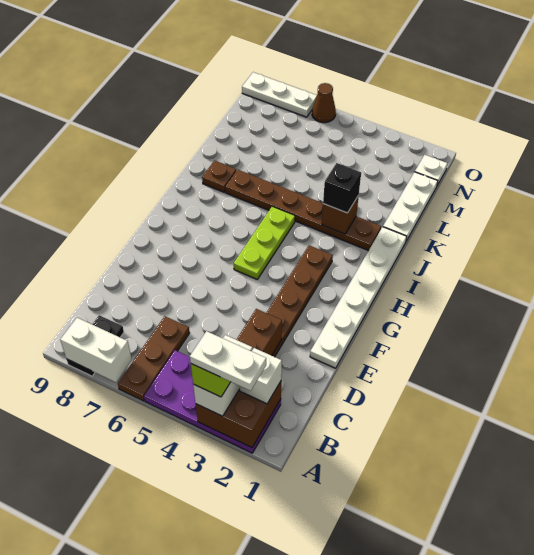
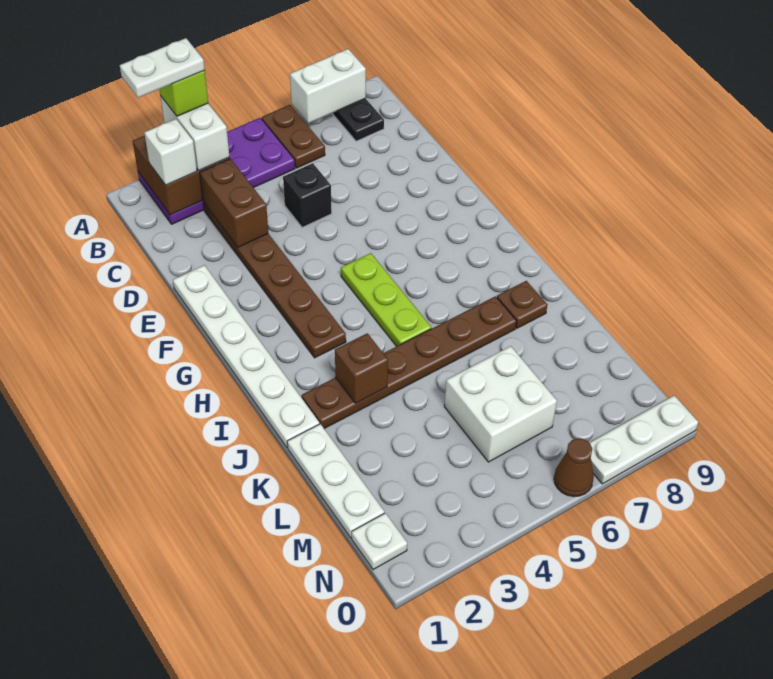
brown plate A6:C6 level 1 -> brown plate A6:B6 level 1
black brick J3 level 3 -> black brick D5 level 1
none -> white brick L5:M6 level 1

